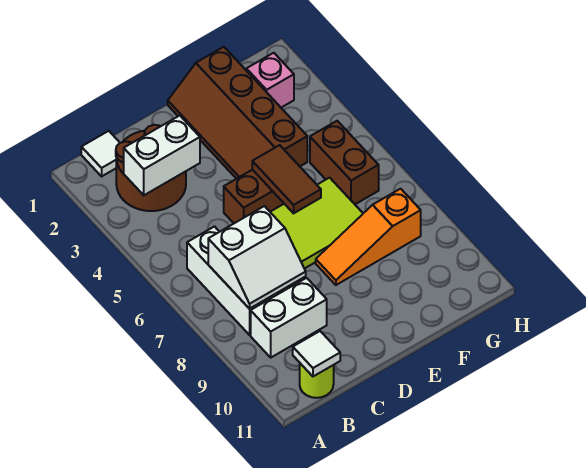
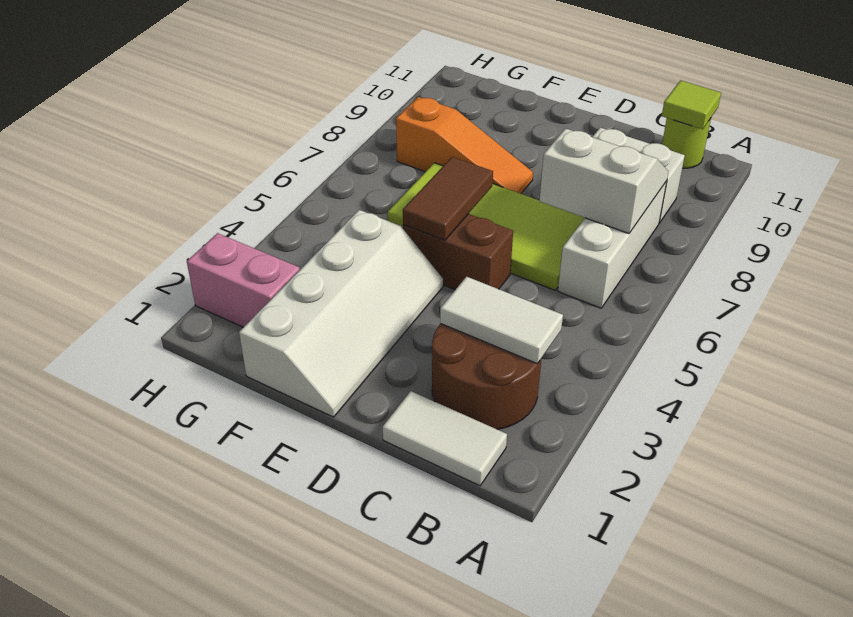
white tile B1 level 1 -> white tile B1:C1 level 1
white brick B3:C3 level 2 -> white tile B3:C3 level 2
white tile B11 level 2 -> lime tile B11 level 2
brown slope E1:F4 level 1 top F -> white slope E1:F4 level 1 top F
pink brick G2 level 1 -> pink brick G2:H2 level 1
brown brick G5:G6 level 1 -> none

